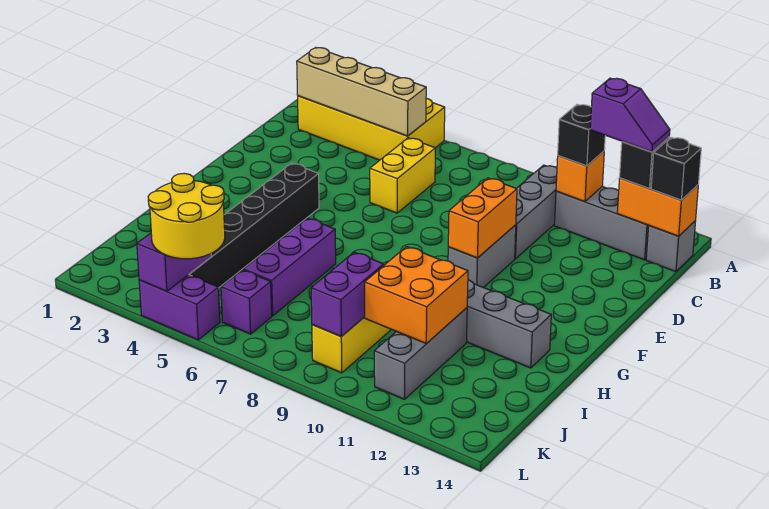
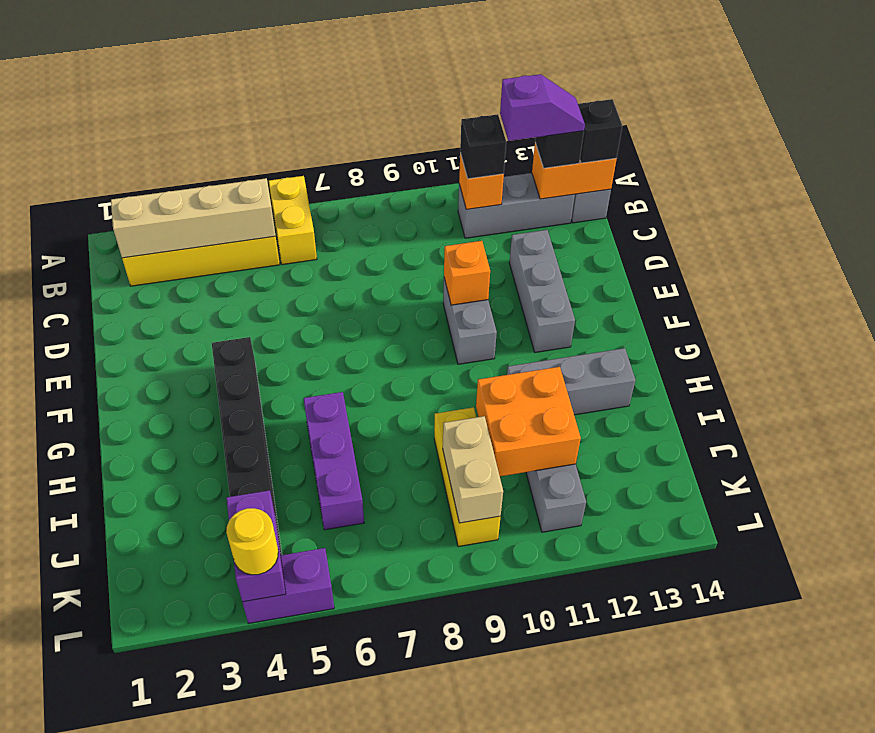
grey brick B10:D10 level 1 -> grey brick D12:F12 level 1
yellow brick C6:D6 level 1 -> yellow brick A6:B6 level 1
orange brick E10:F10 level 2 -> orange brick E10 level 2
purple brick J9:K9 level 2 -> tan brick J9:K9 level 2
yellow round brick K4:L5 level 3 -> yellow round brick L4 level 3
purple brick K6 level 1 -> none

